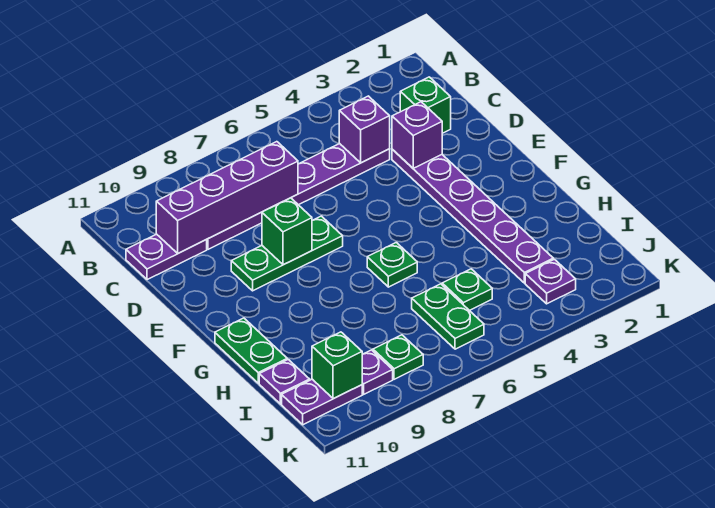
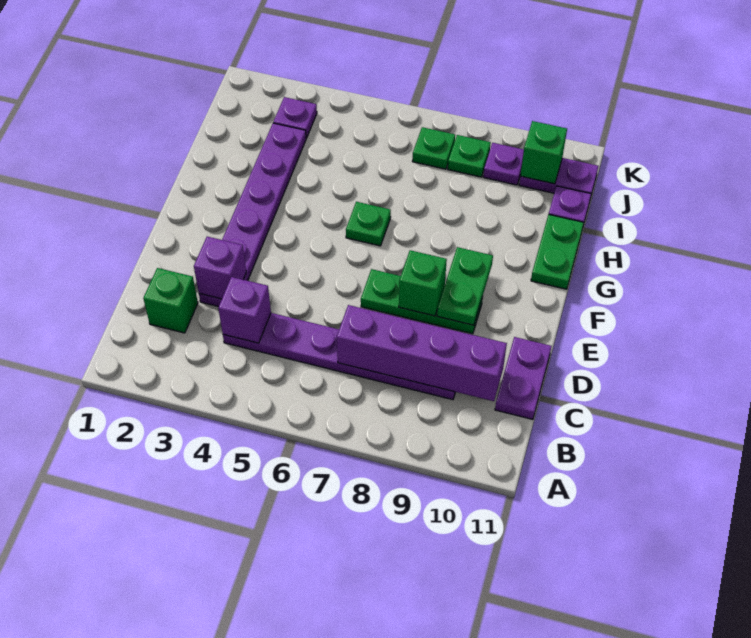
purple plate C10:C11 level 1 -> purple plate C11:D11 level 1
green plate I5 level 1 -> green plate J7 level 1
green plate I6:J6 level 1 -> green plate E9:F9 level 2

